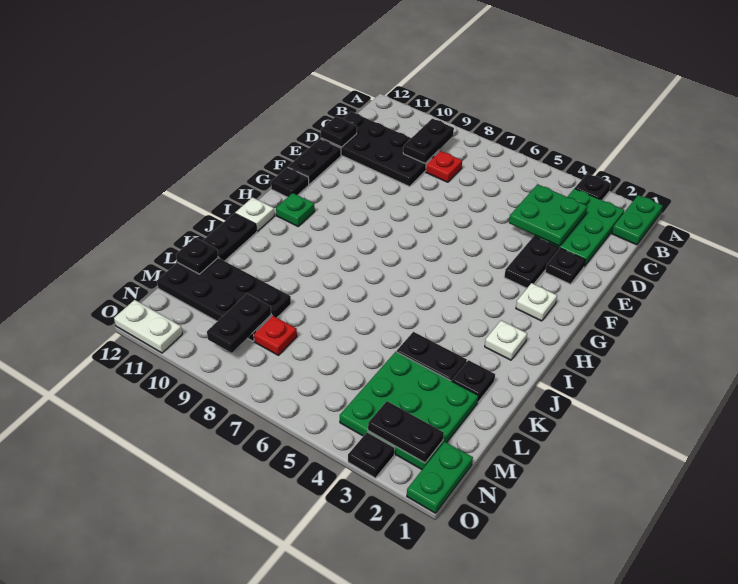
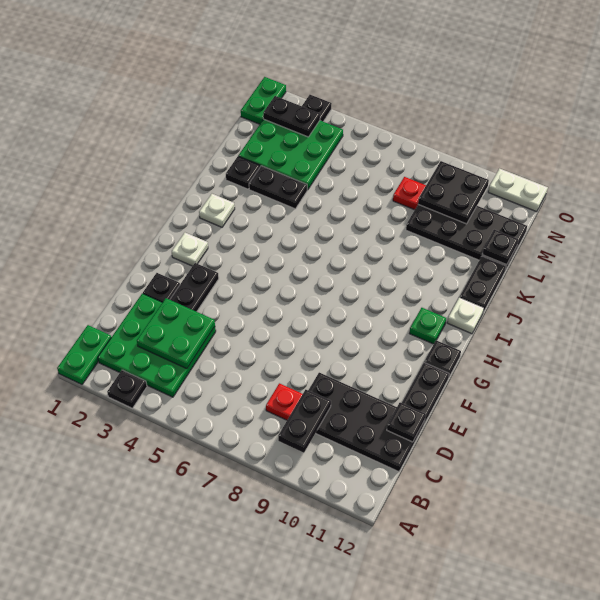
green plate B2:D3 level 1 -> green plate B2:D4 level 1
black plate M9:N9 level 2 -> black plate M9:N10 level 2

